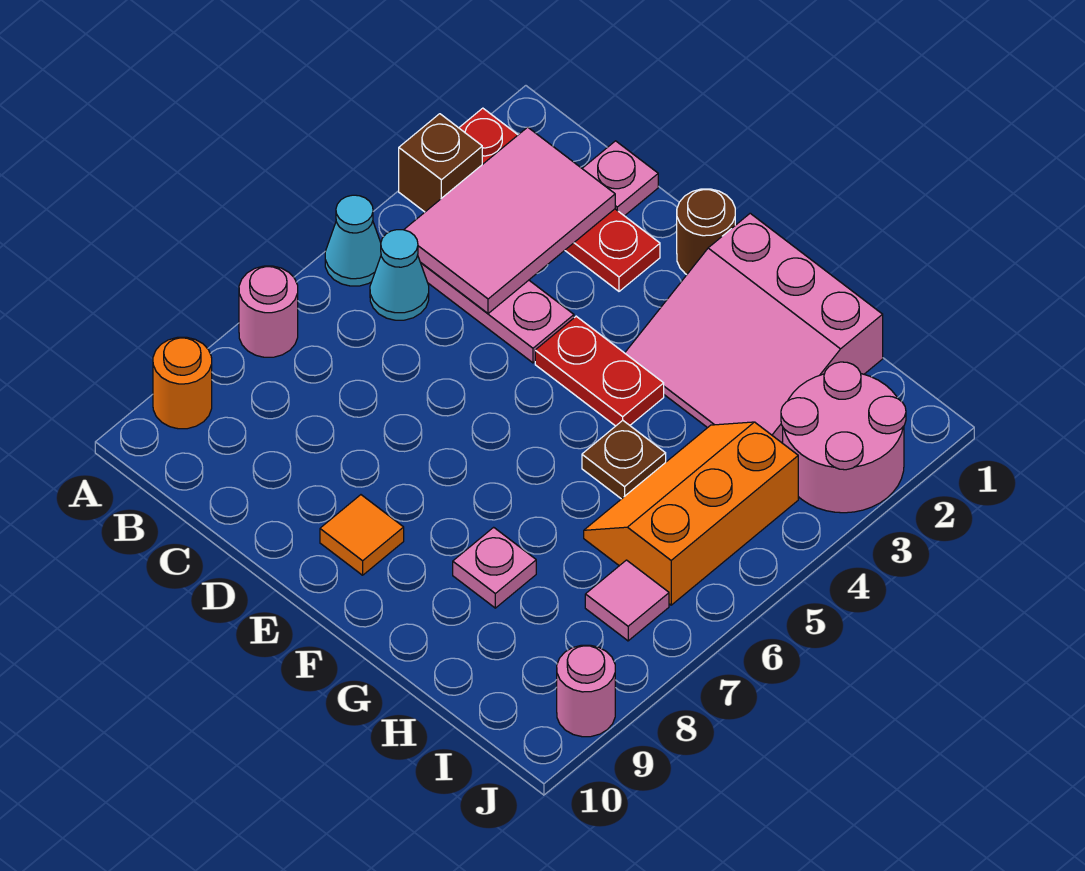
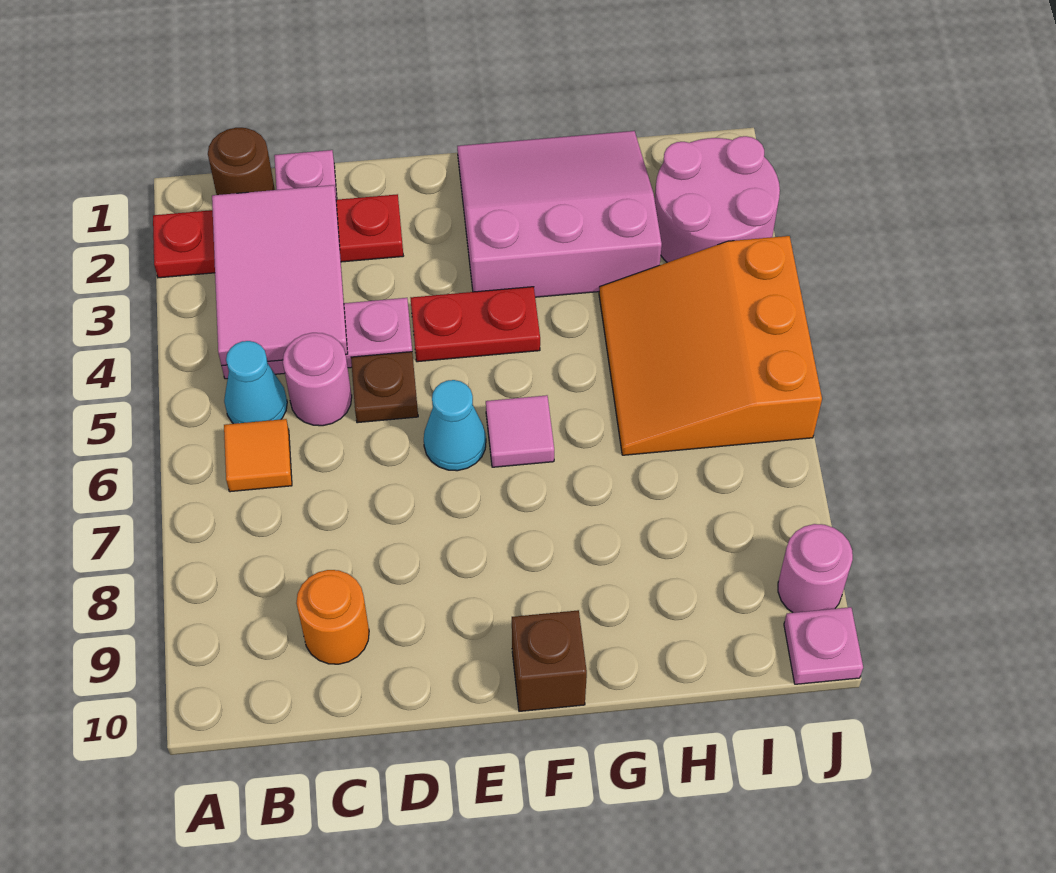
brown brick A3 level 1 -> brown brick F10 level 1
cyan cone A5 level 1 -> cyan cone E6 level 1
pink round brick A7 level 1 -> pink round brick C5 level 1
orange round brick A9 level 1 -> orange round brick C9 level 1
brown round brick E1 level 1 -> brown round brick B1 level 1
orange tile E9 level 1 -> orange tile B6 level 1
pink slope F1:H3 level 1 top 1 -> pink slope F1:H3 level 1 top 3
brown plate G5 level 1 -> brown plate D5 level 1
pink plate G8 level 1 -> pink plate J10 level 1
orange slope H4:I6 level 1 top I -> orange slope H4:J6 level 1 top J
pink tile I7 level 1 -> pink tile F6 level 1

